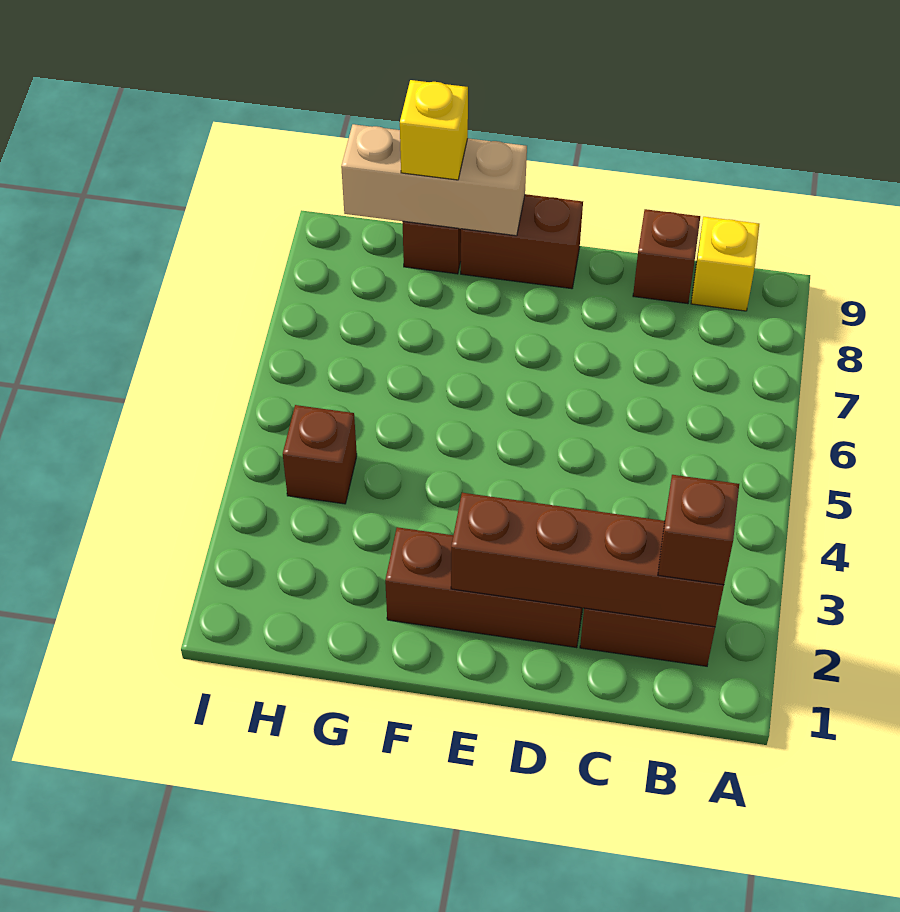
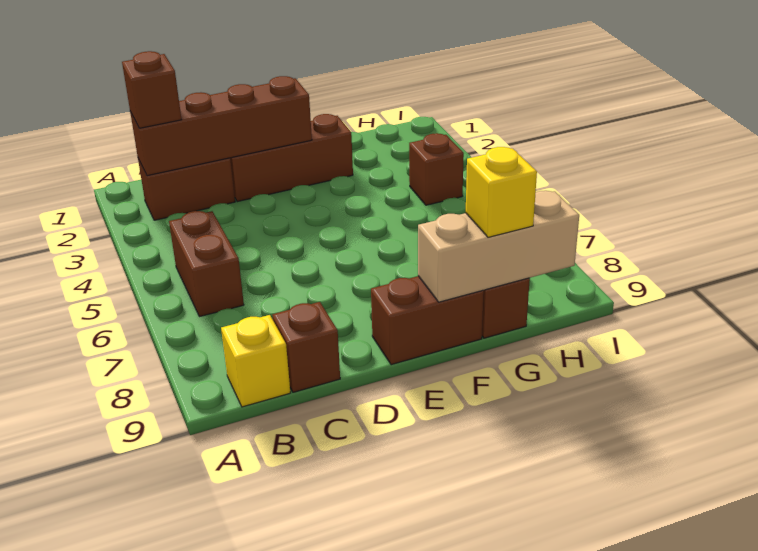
none -> brown brick B5:B6 level 1

